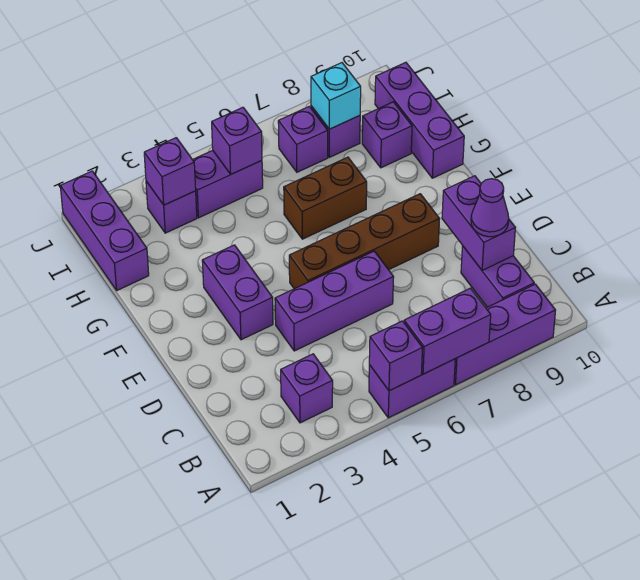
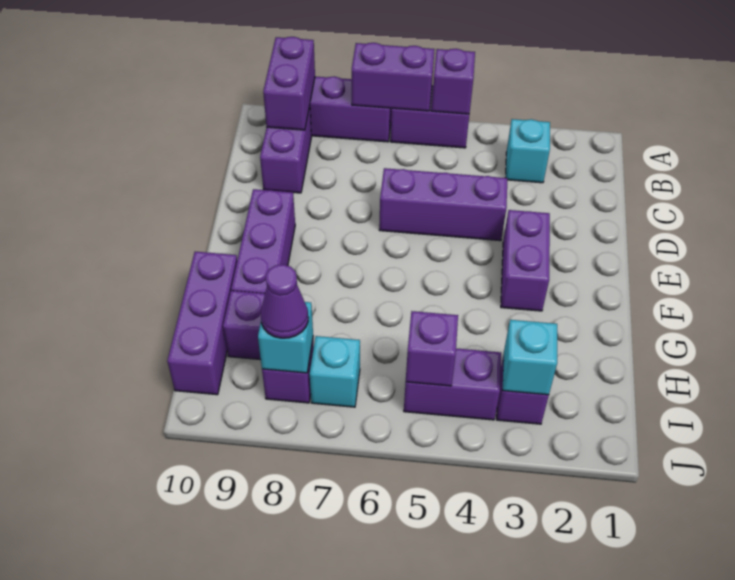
purple brick B3 level 1 -> cyan brick B3 level 1
purple brick C9:D9 level 2 -> purple brick A9:B9 level 2
purple cone C9 level 3 -> purple cone I8 level 3
brown brick E5:E8 level 1 -> none
brown brick G6:G7 level 1 -> none
purple brick H1:J1 level 1 -> purple brick E9:G9 level 1
purple brick I3 level 2 -> cyan brick I3 level 2
purple brick I7 level 1 -> cyan brick I7 level 1

